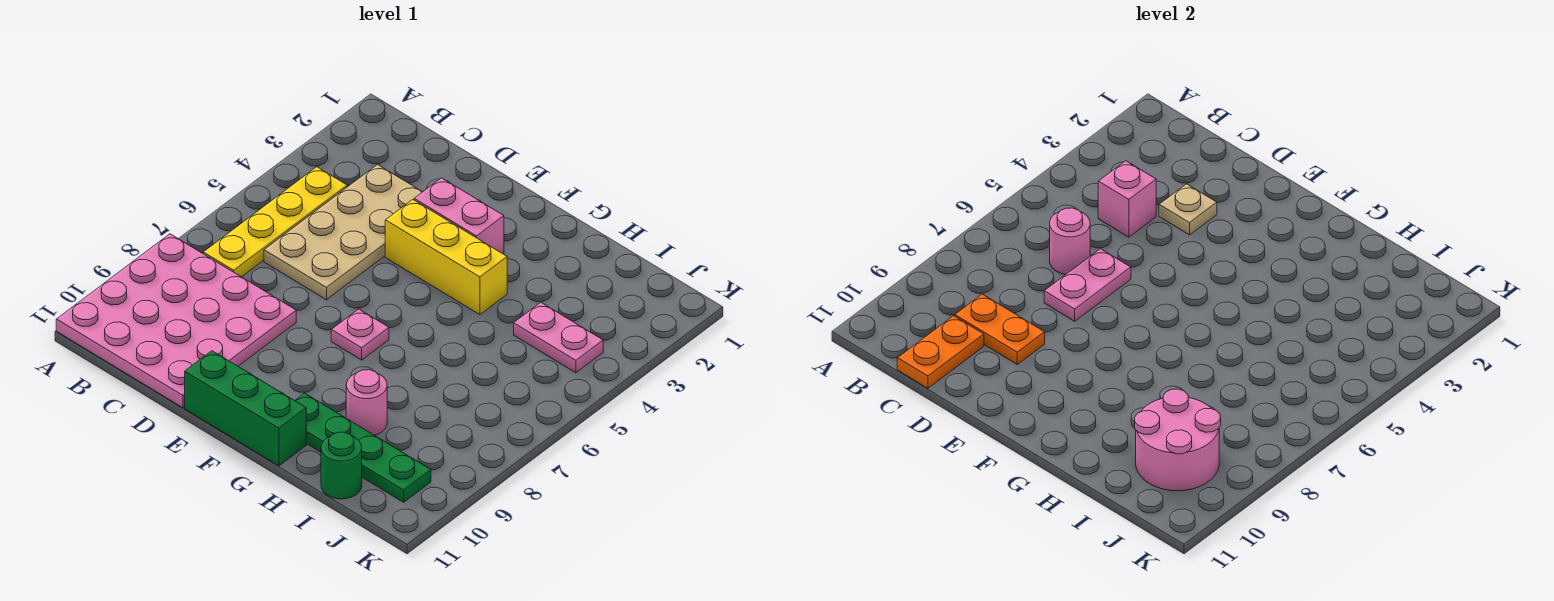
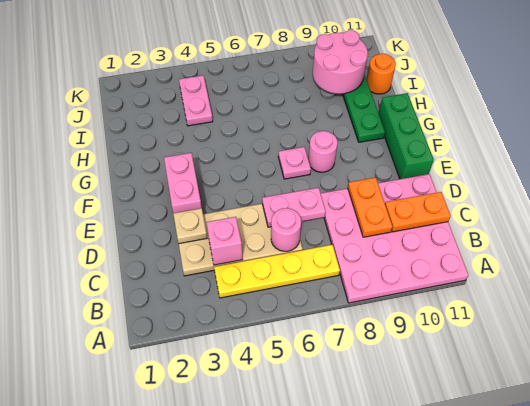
yellow brick E4:G4 level 1 -> none
pink round brick H9 level 1 -> pink round brick F8 level 1
green round brick I11 level 1 -> orange round brick I11 level 1

